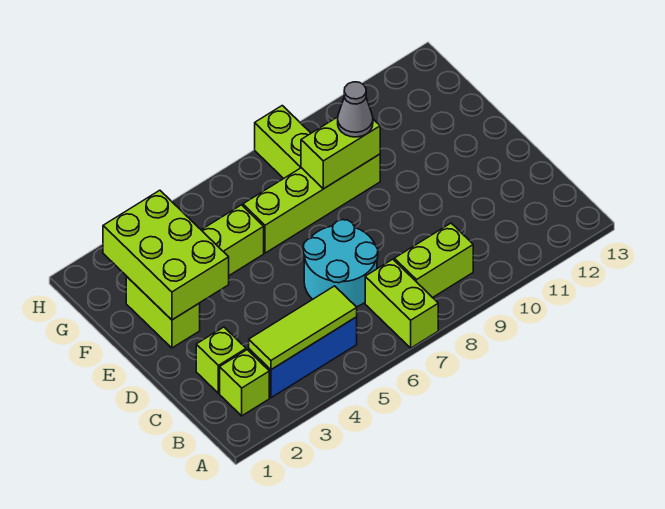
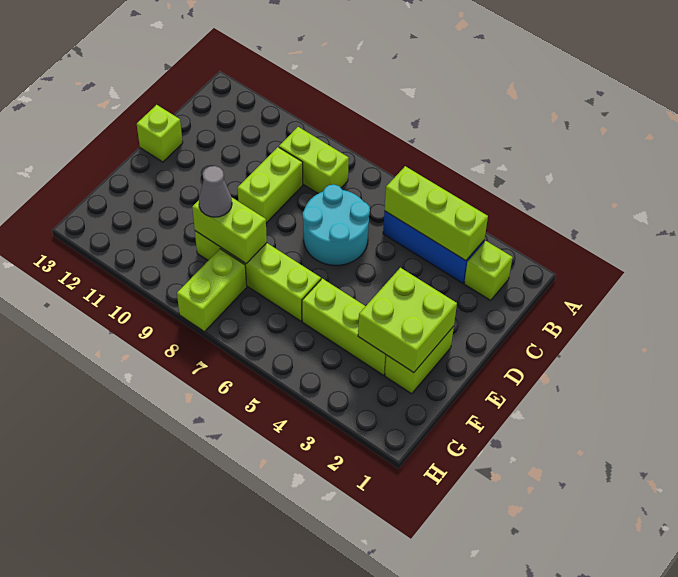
lime brick A7:B7 level 1 -> lime brick C9:D9 level 1
lime tile B3:B5 level 2 -> lime brick B3:B5 level 2
lime brick C2 level 1 -> lime brick D13 level 1
lime brick E2:G3 level 2 -> lime brick E2:F3 level 2

